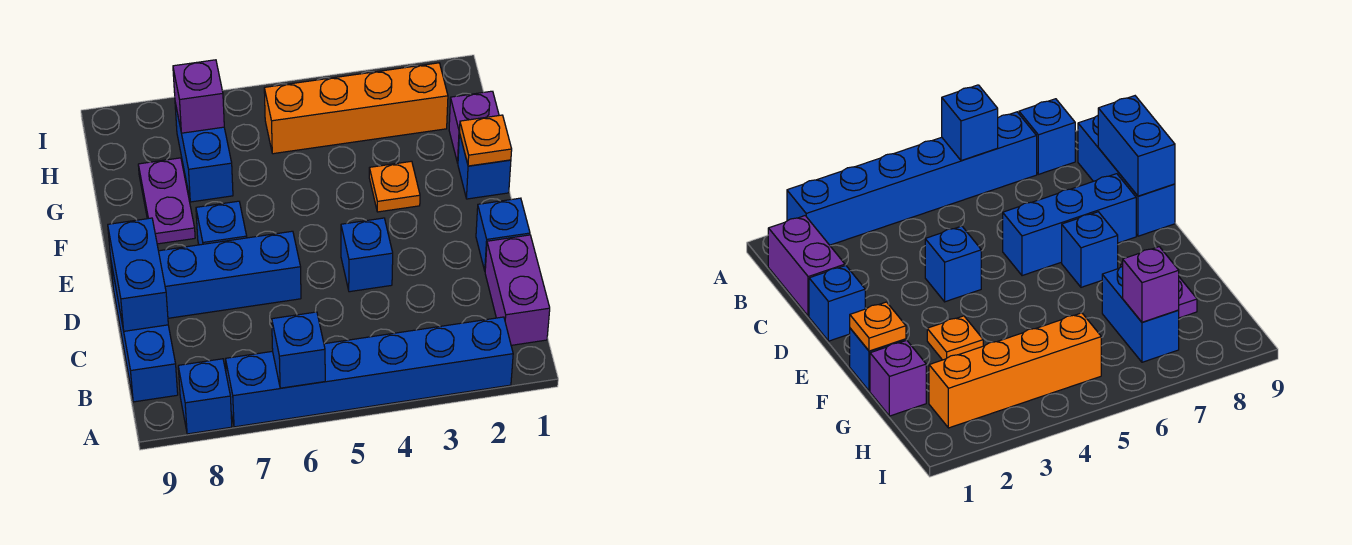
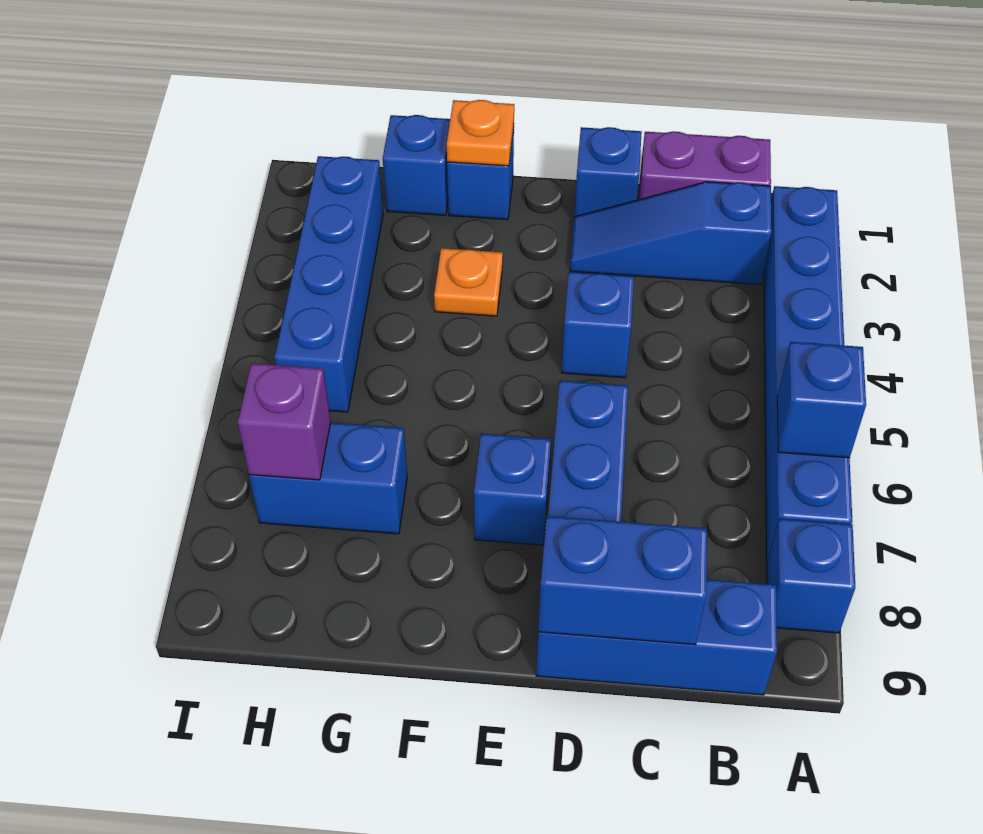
none -> blue slope B2:D2 level 1 top B
purple plate F8:G8 level 1 -> none
purple brick G1 level 1 -> blue brick G1 level 1
orange brick H2:H5 level 1 -> blue brick H2:H5 level 1

